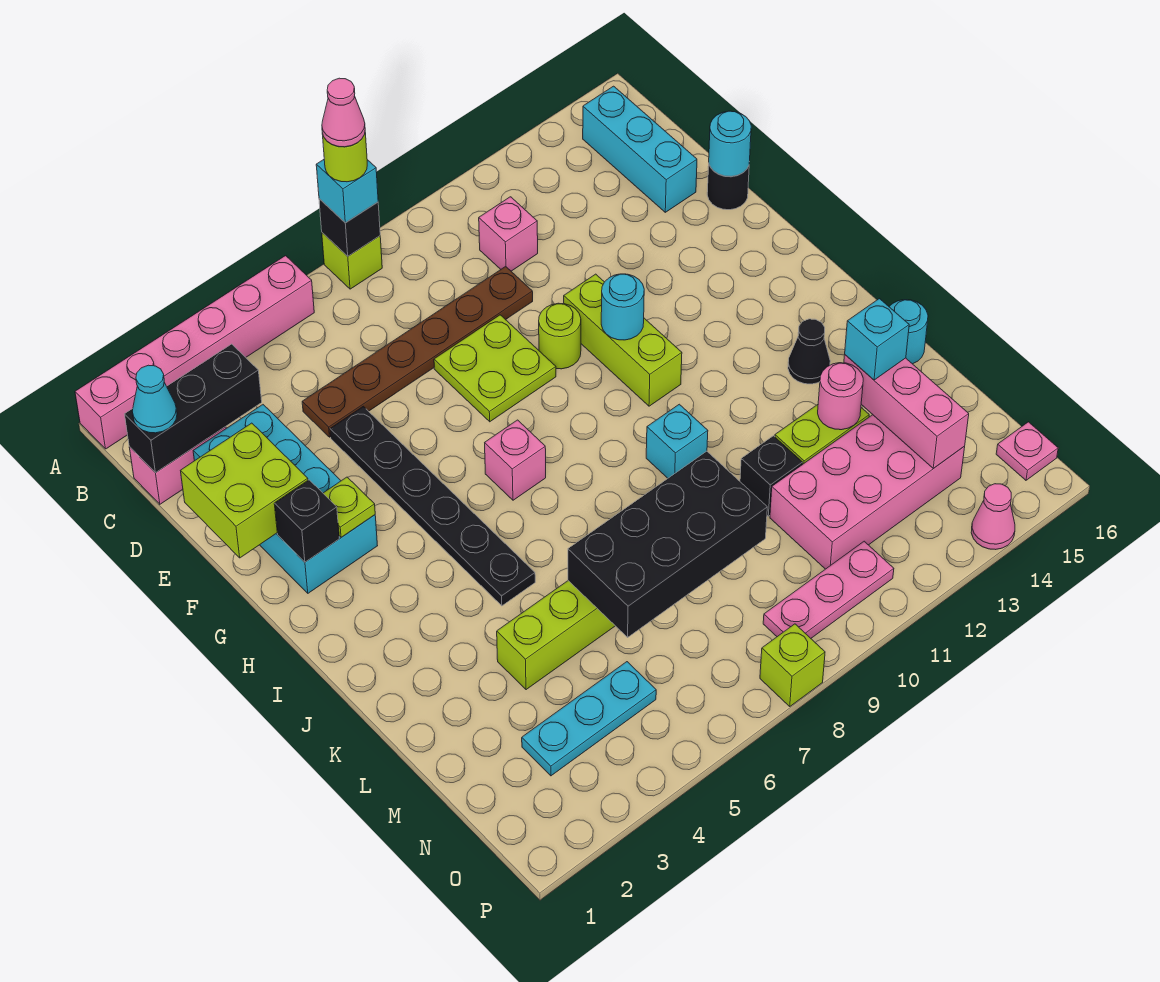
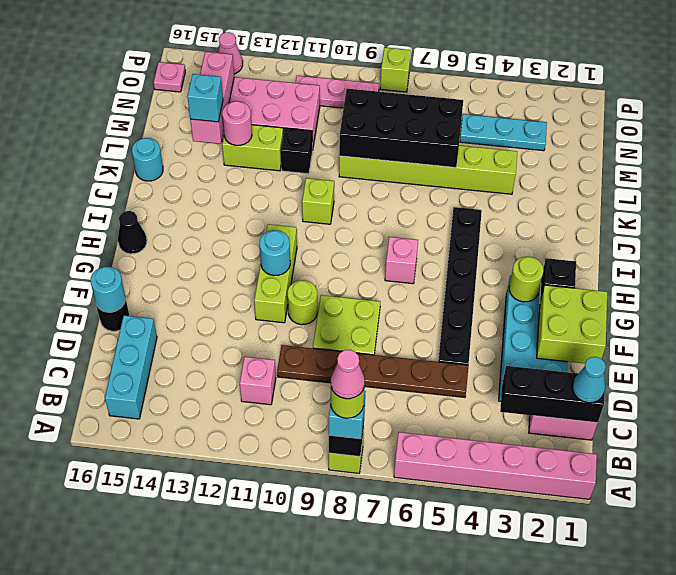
lime plate G3 level 2 -> lime round brick G3 level 2
cyan brick J10 level 1 -> lime brick J10 level 1
black cone J14 level 1 -> black cone H16 level 1

